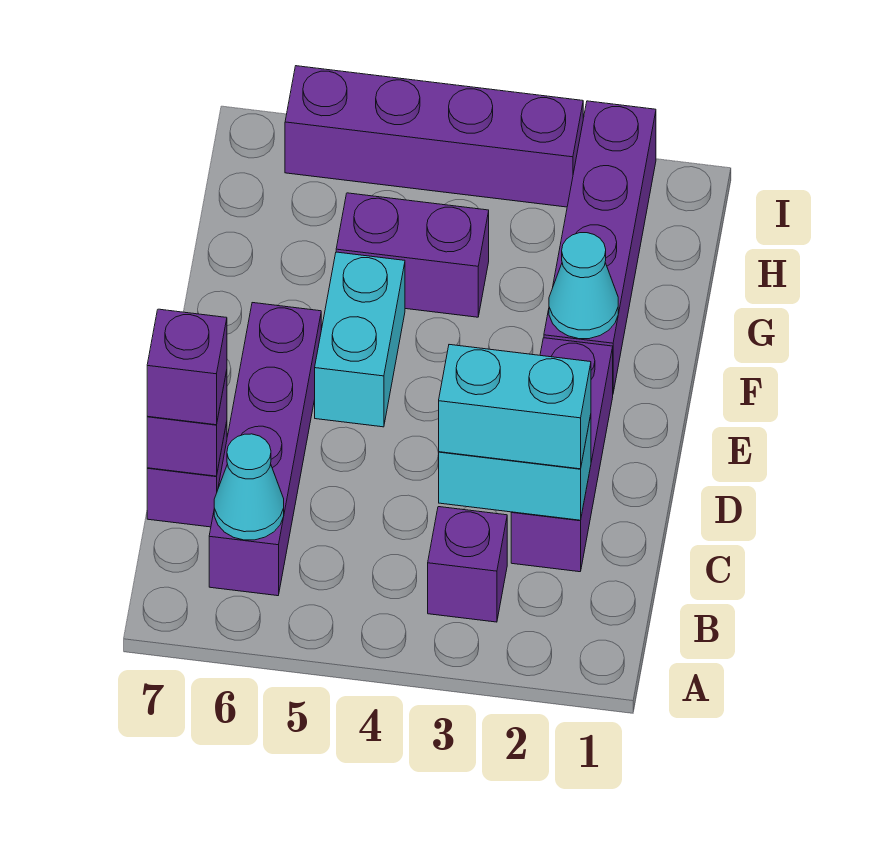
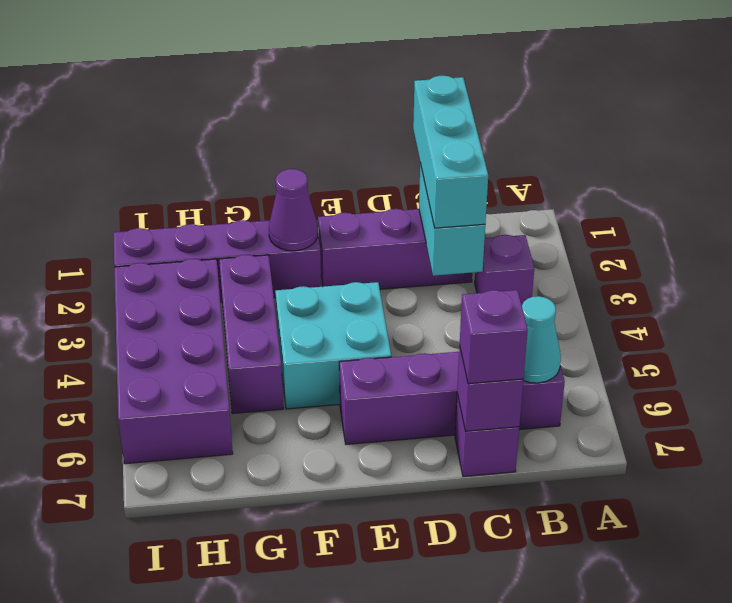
cyan brick C2:C3 level 3 -> cyan brick C1:C3 level 3
cyan brick E5:F5 level 1 -> cyan brick E4:F5 level 1
cyan cone F2 level 2 -> purple cone F2 level 2
purple brick G4:G5 level 1 -> purple brick G3:G5 level 1
purple brick I3:I6 level 1 -> purple brick H3:I6 level 1

